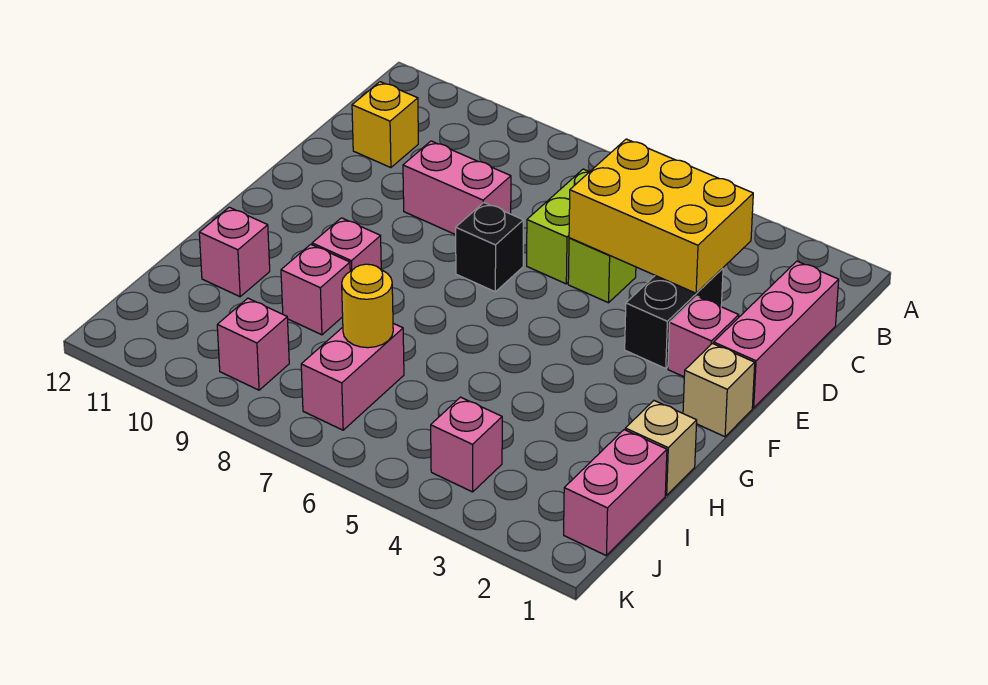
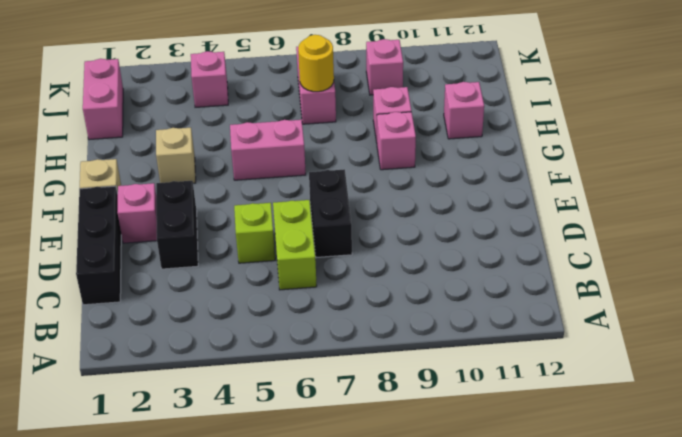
pink brick C1:E1 level 1 -> black brick C1:E1 level 1
yellow brick C3:D5 level 2 -> none
yellow brick C11 level 1 -> none
pink brick D8:D9 level 1 -> pink brick G5:G6 level 1
black brick E7 level 1 -> black brick D7:E7 level 1
tan brick H1 level 1 -> tan brick G3 level 1

